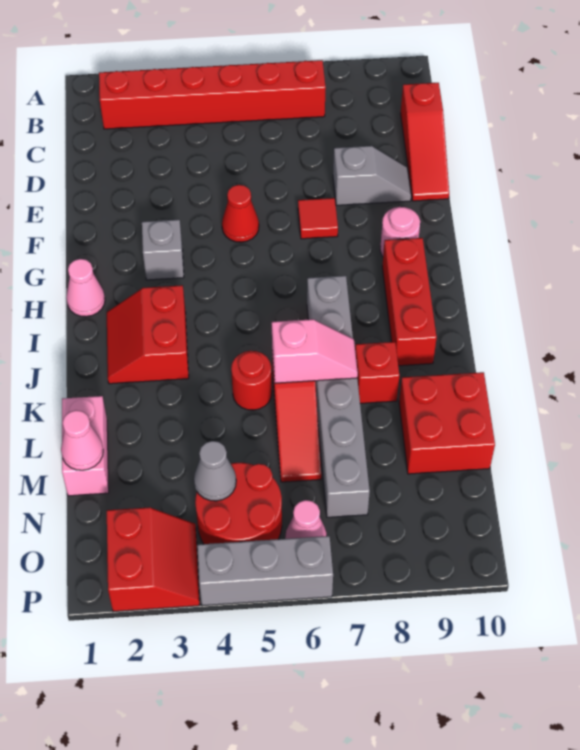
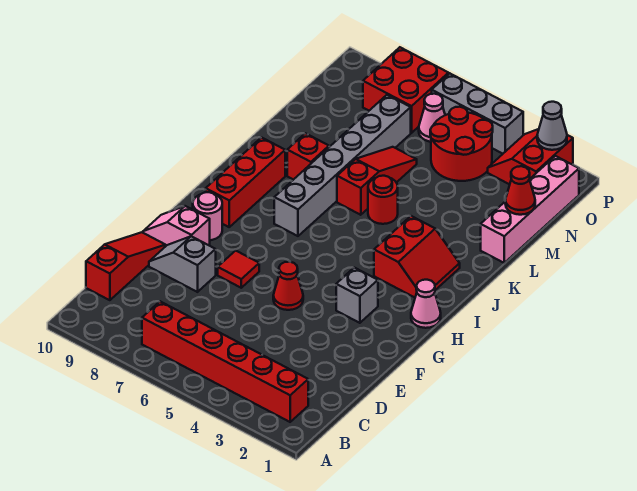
pink slope K6:K7 level 2 top 6 -> pink slope F9:F10 level 1 top 9
pink brick L1:M1 level 1 -> pink brick L1:O1 level 1
red brick L9:M10 level 1 -> red brick O7:P8 level 1
pink cone M1 level 2 -> red cone M1 level 2
grey cone N4 level 2 -> grey cone P2 level 2

